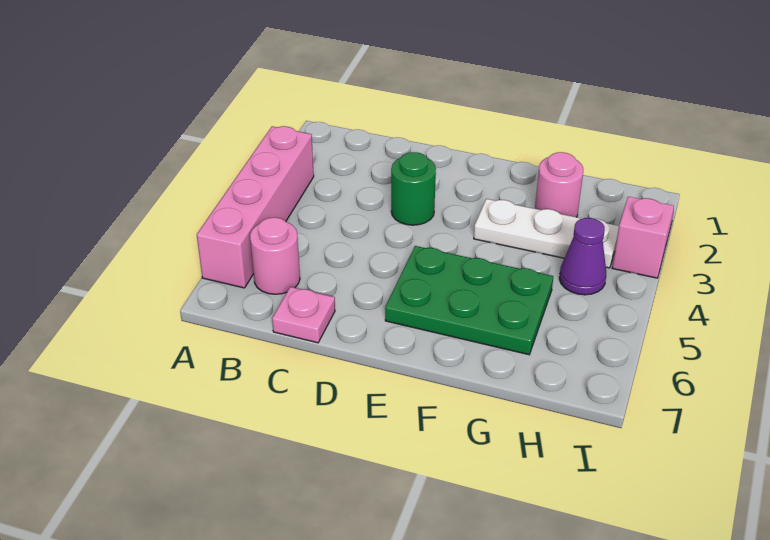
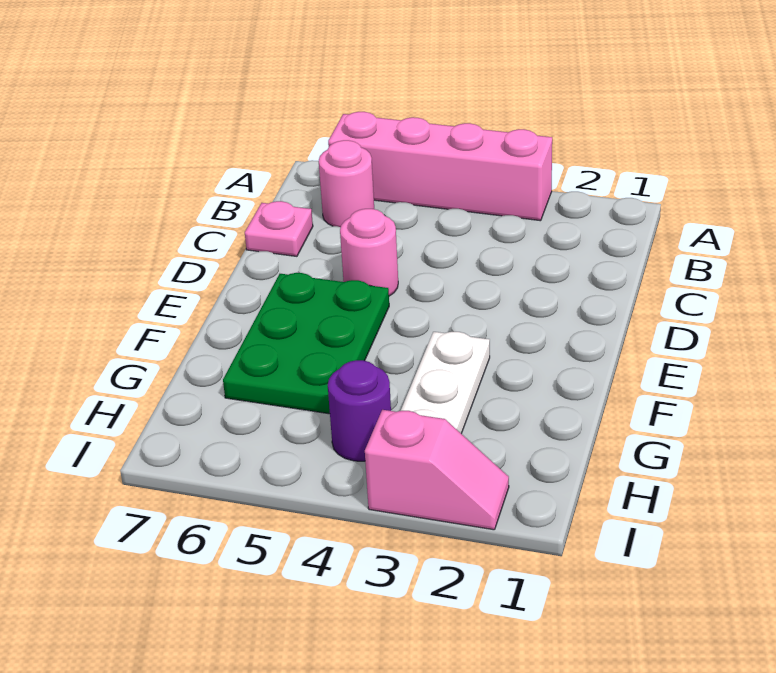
green round brick D3 level 1 -> none
pink round brick G2 level 1 -> pink round brick D5 level 1
purple cone H4 level 1 -> purple round brick H4 level 1

